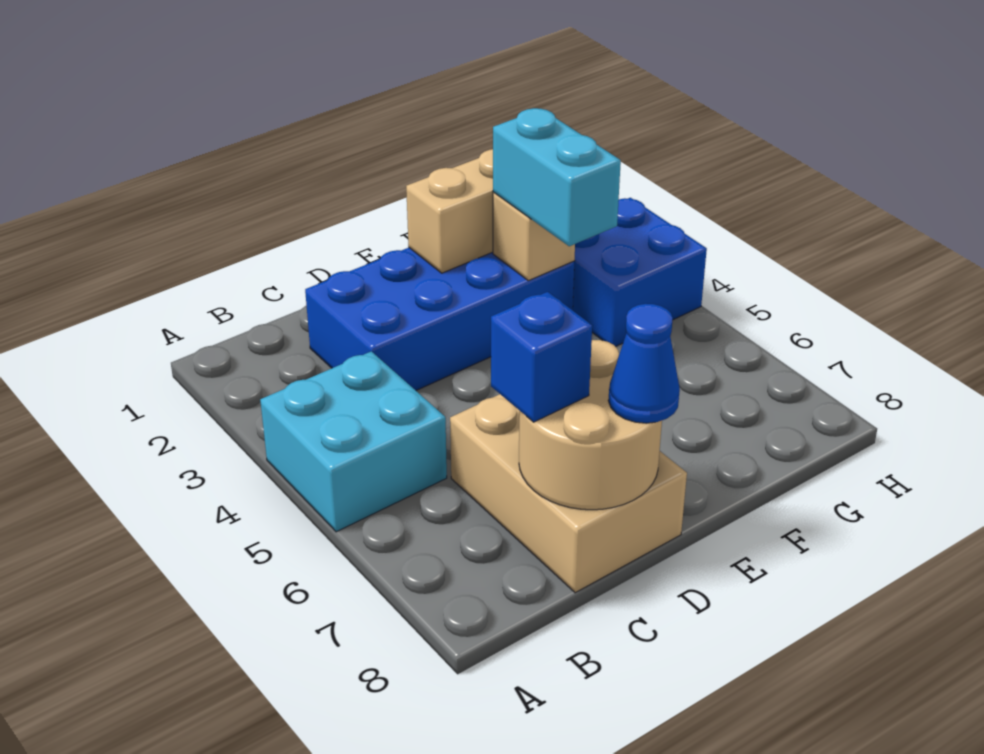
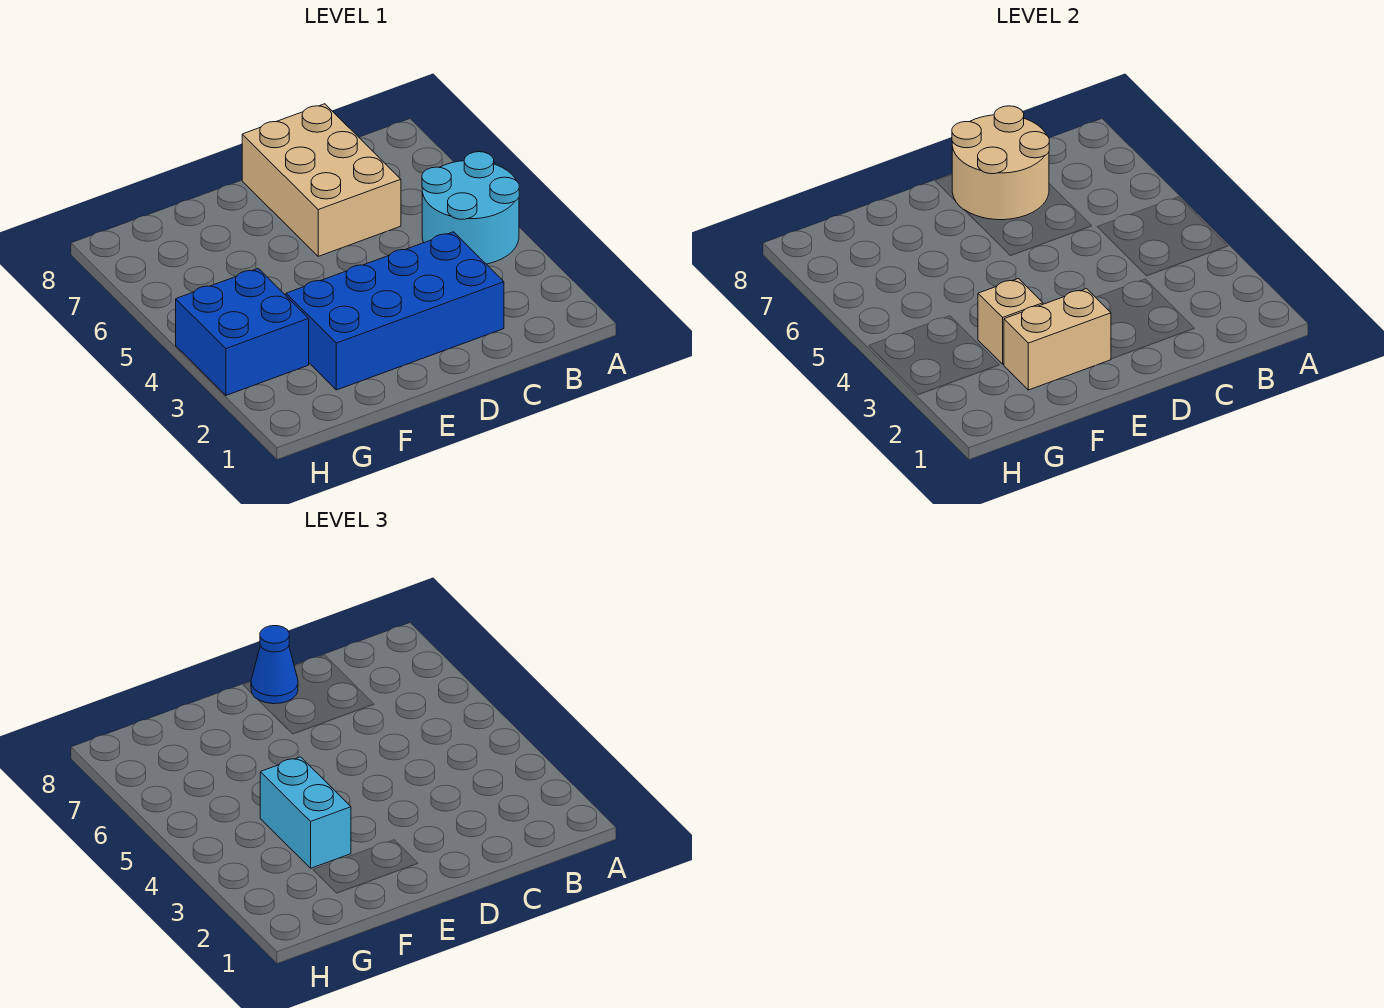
cyan brick A4:B5 level 1 -> cyan round brick A4:B5 level 1
blue brick C7 level 3 -> none

